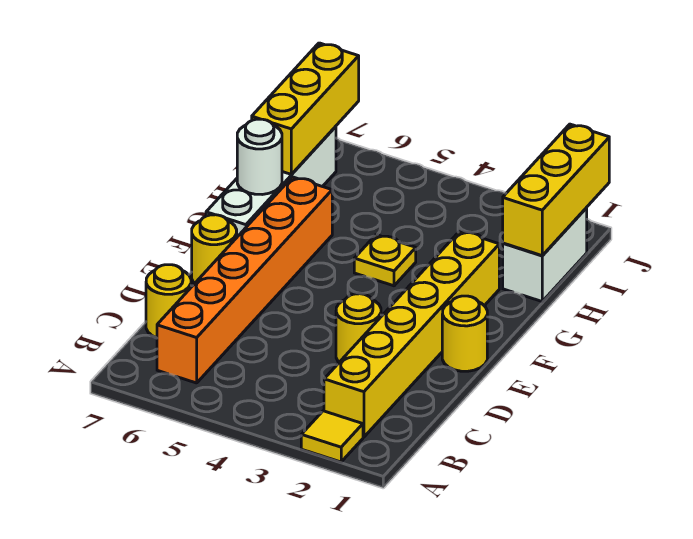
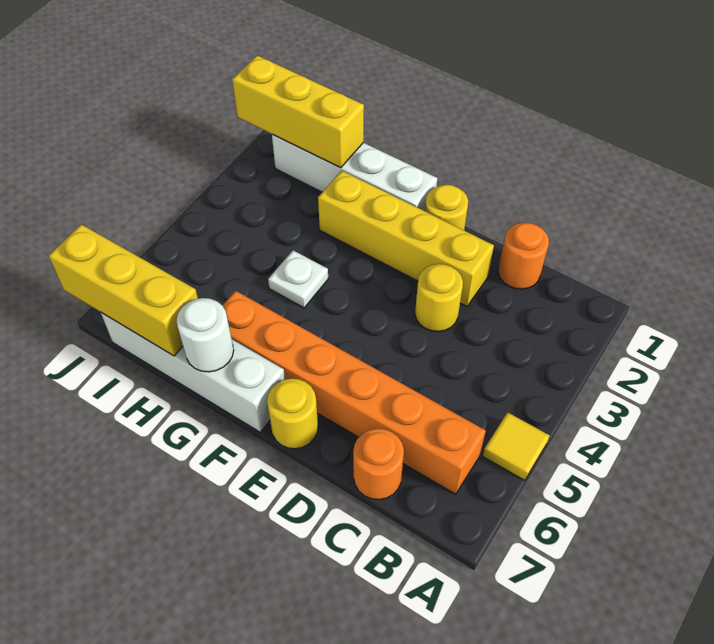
yellow tile A2 level 1 -> yellow tile A5 level 1
yellow brick B2:G2 level 1 -> yellow brick D2:G2 level 1
none -> orange round brick C1 level 1
yellow round brick C7 level 1 -> orange round brick C7 level 1
yellow plate G4 level 1 -> white plate G4 level 1
white brick H1:I1 level 1 -> white brick F1:I1 level 1

